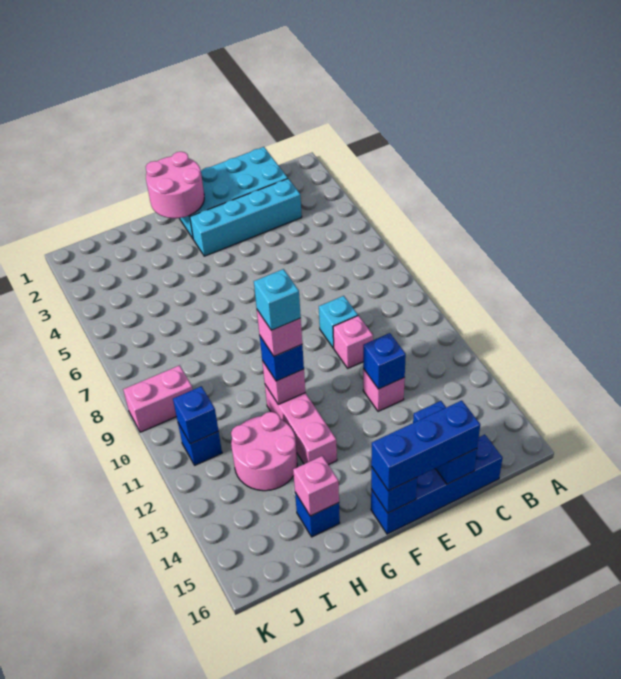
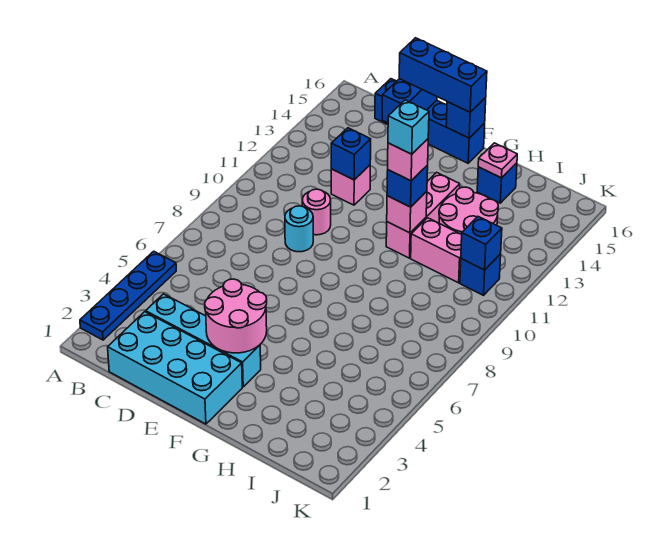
none -> blue plate A2:A5 level 1
cyan brick D9 level 1 -> cyan round brick D9 level 1
pink brick D10 level 1 -> pink round brick D10 level 1
pink round brick F1:G2 level 2 -> pink round brick E3:F4 level 2
pink brick H15 level 2 -> pink plate H15 level 2
pink brick J9:K9 level 1 -> pink brick H11:I11 level 1

